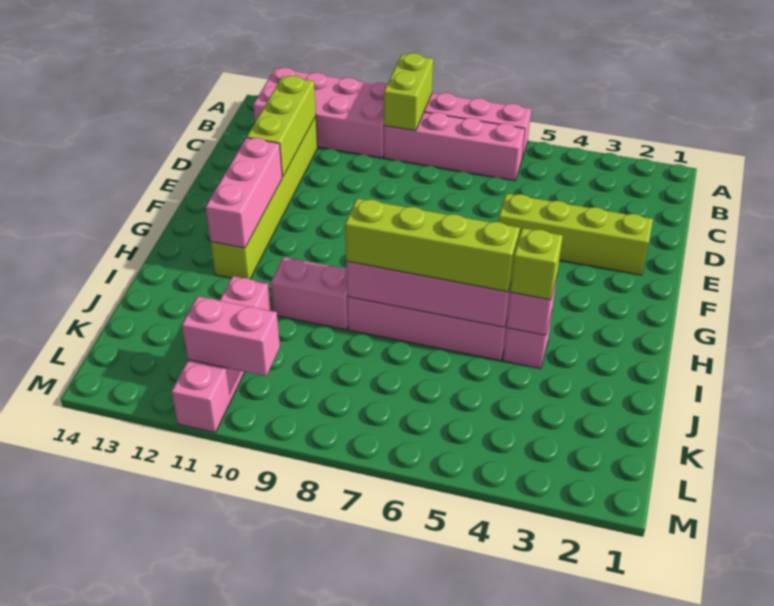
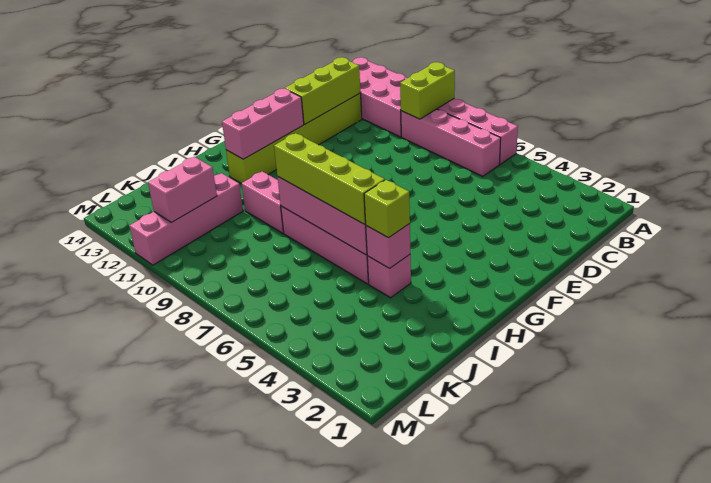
lime brick E2:E5 level 1 -> none
pink brick L10:L11 level 2 -> pink brick K11:L11 level 2

